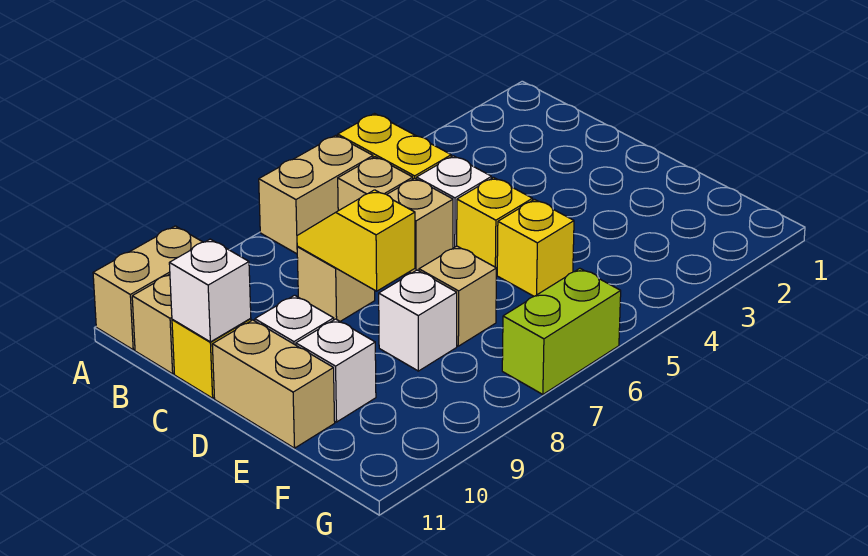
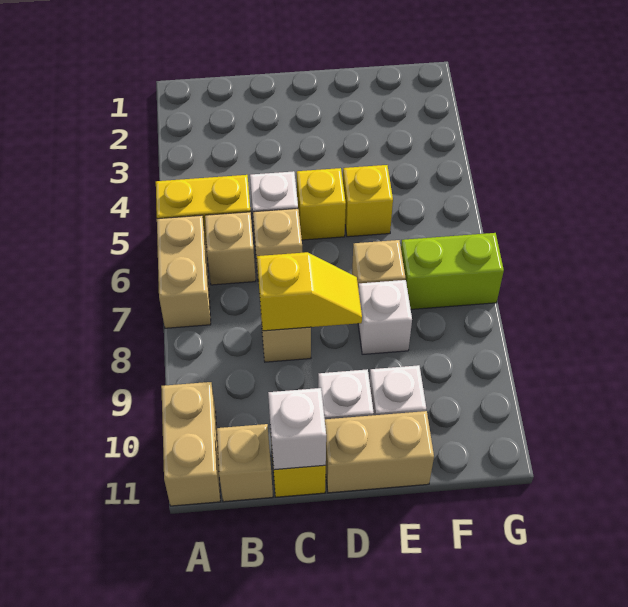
yellow slope C8:D8 level 2 top D -> yellow slope C8:D8 level 2 top C
lime brick G6:G7 level 1 -> lime brick F7:G7 level 1

